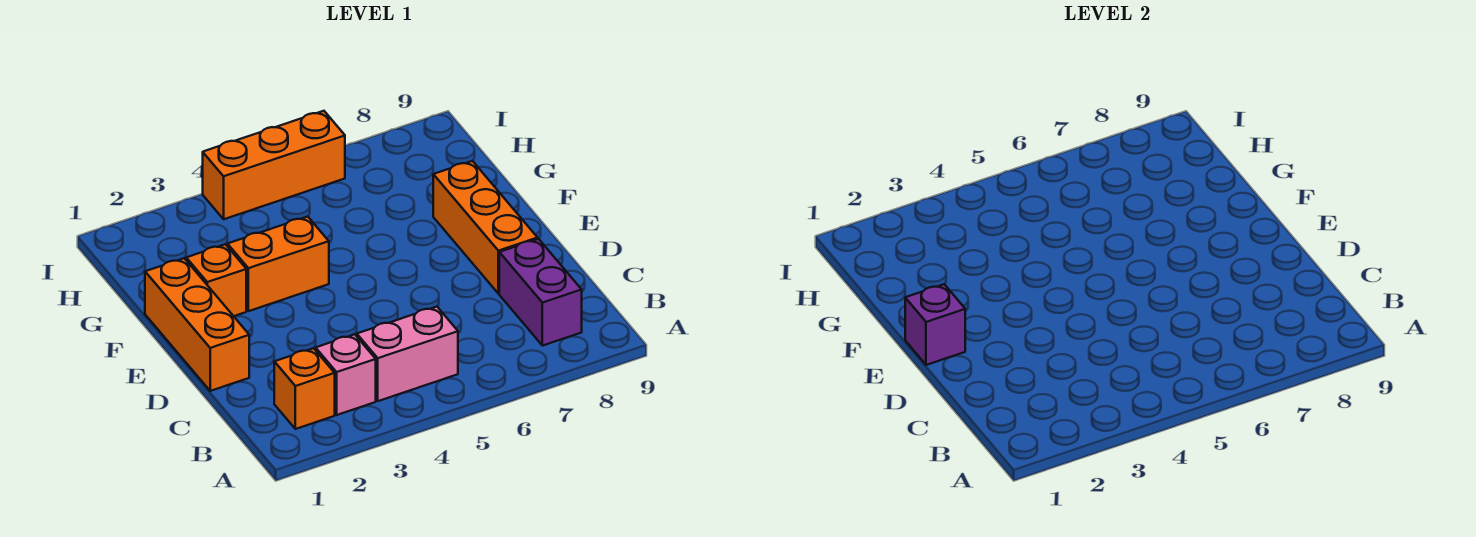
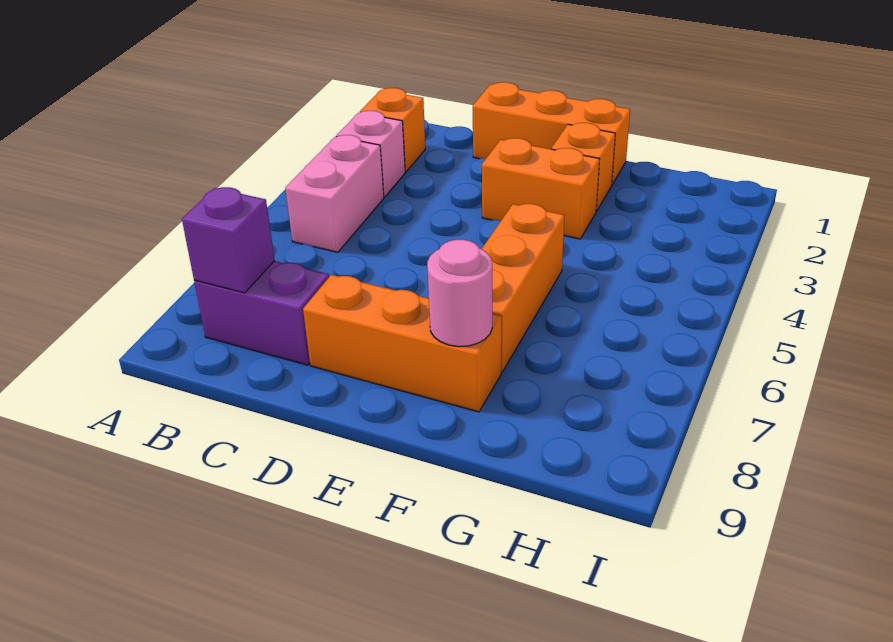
purple brick E1 level 2 -> purple brick B8 level 2
orange brick F3:F4 level 1 -> orange brick E3:F3 level 1
none -> pink round brick F8 level 2
orange brick I4:I6 level 1 -> orange brick F5:F7 level 1

